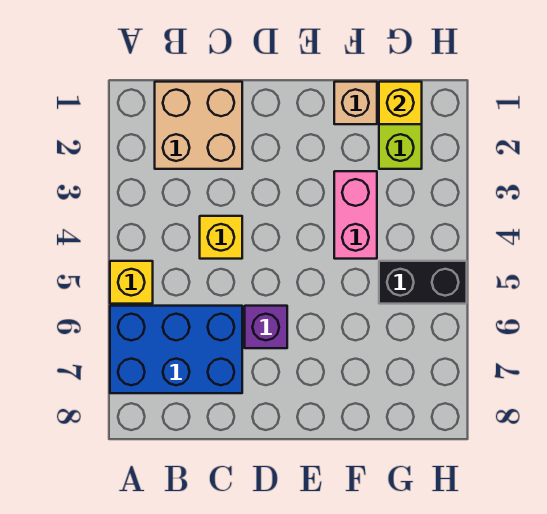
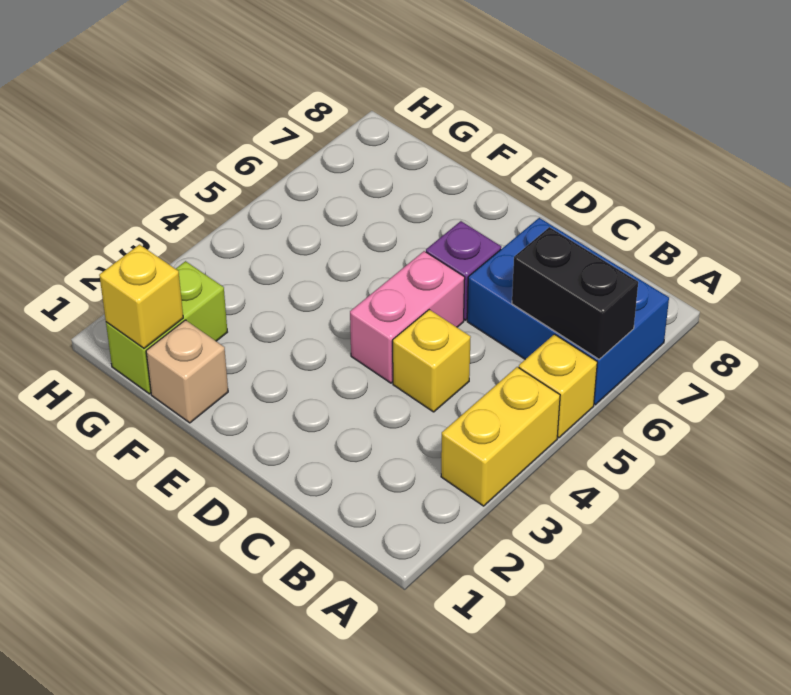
none -> yellow brick A3:A4 level 1
tan brick B1:C2 level 1 -> none
pink brick F3:F4 level 1 -> pink brick D4:D5 level 1
black brick G5:H5 level 1 -> black brick A6:B6 level 2

